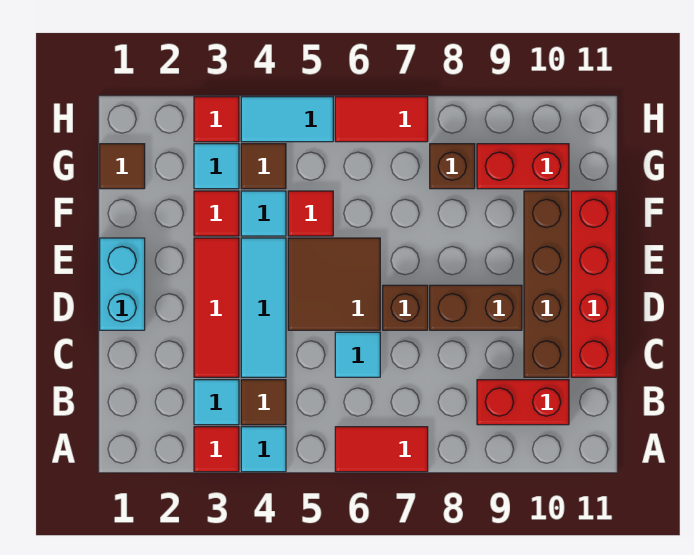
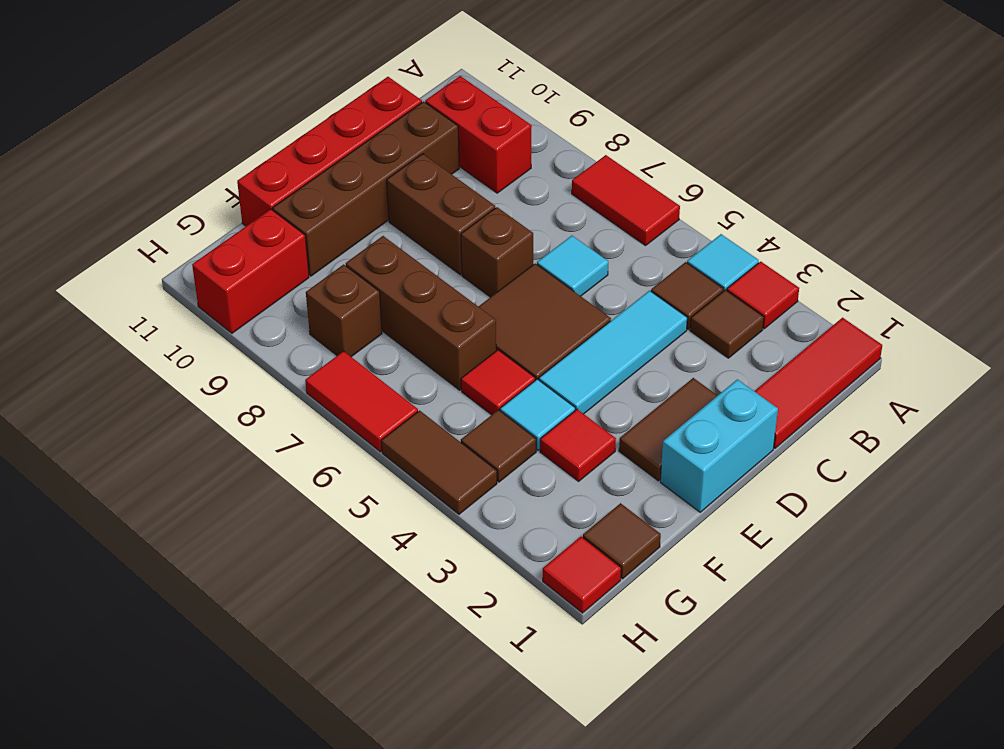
cyan tile B3 level 1 -> brown tile B3 level 1
red tile C3:E3 level 1 -> red tile A1:C1 level 1
none -> brown tile D2:E2 level 1
none -> brown brick F6:F8 level 1
cyan tile G3 level 1 -> none
red brick G9:G10 level 1 -> red brick G10:H10 level 1
red tile H3 level 1 -> red tile H1 level 1
cyan tile H4:H5 level 1 -> brown tile H4:H5 level 1

